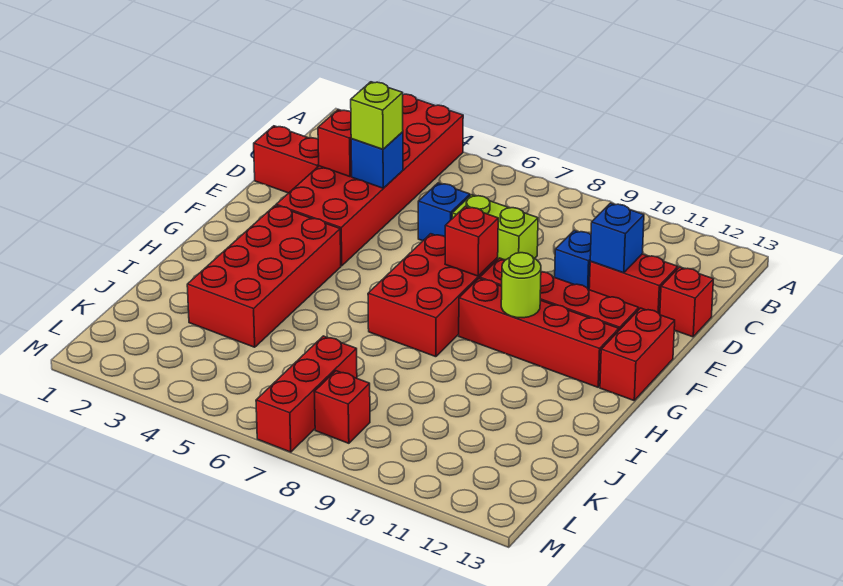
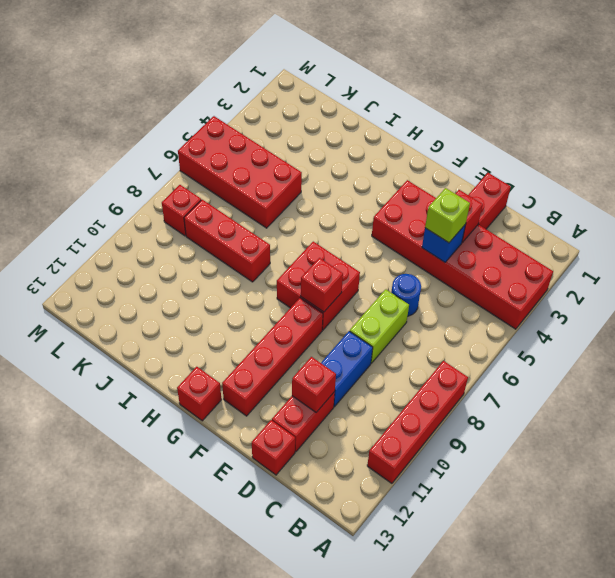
blue brick D6 level 1 -> blue round brick D6 level 1
blue brick D10 level 1 -> blue brick D9:D10 level 1
blue brick D11 level 2 -> red brick D11 level 2
red brick F7:H8 level 1 -> red brick F7:G8 level 1
red brick F13:G13 level 1 -> red brick G13 level 1
red brick G3:J4 level 1 -> red brick J5:M6 level 1
red brick G9:G12 level 1 -> red brick A8:A11 level 1
lime round brick G10 level 2 -> none
red brick K7:M7 level 1 -> red brick I8:K8 level 1

